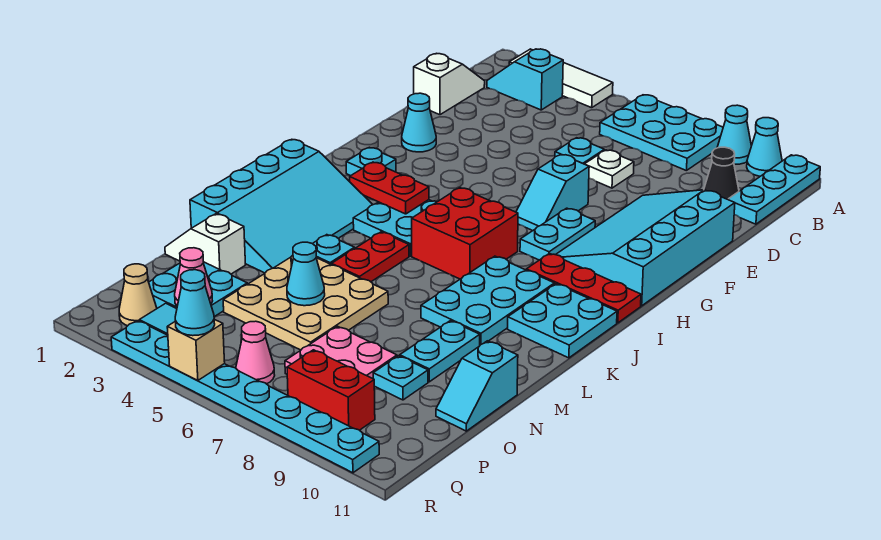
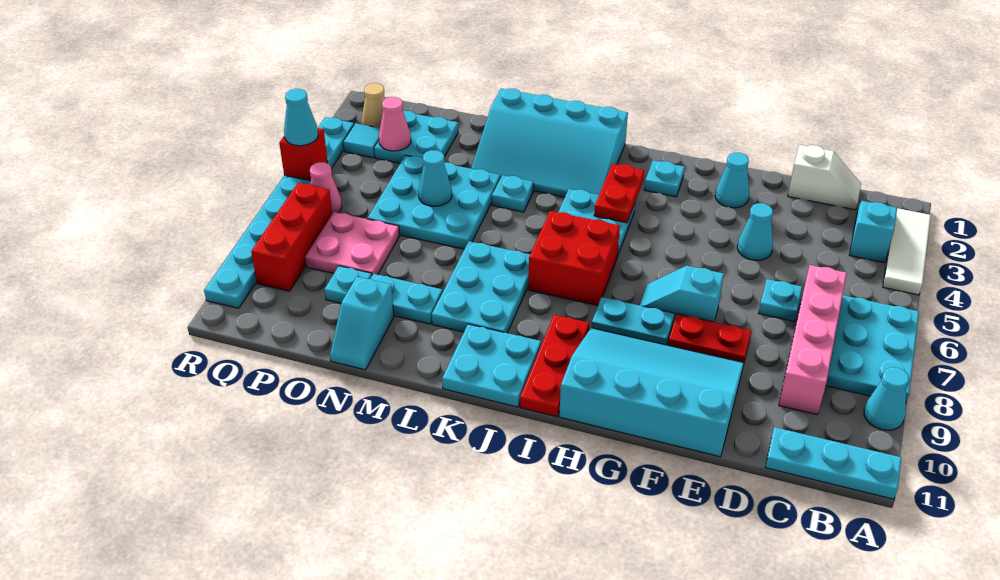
cyan cone A10 level 1 -> cyan cone E4 level 1
none -> pink brick C6:C9 level 1
black cone C10 level 1 -> none
white plate D7 level 1 -> none
cyan plate J8:L9 level 1 -> cyan plate K7:L9 level 1
red plate K5:L5 level 1 -> red plate E8:F8 level 1
tan plate M4:O6 level 1 -> cyan plate M4:O6 level 1
white slope N1:N2 level 1 top 2 -> none
cyan slope N11:O11 level 1 top N -> cyan slope N10:N11 level 1 top 10
red brick Q8:Q9 level 1 -> red brick Q7:Q9 level 1
tan brick R5 level 2 -> red brick R5 level 2

